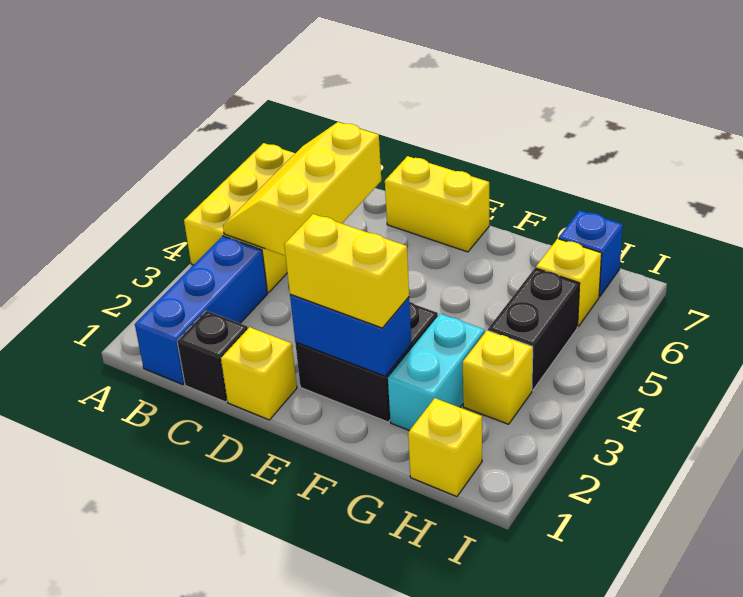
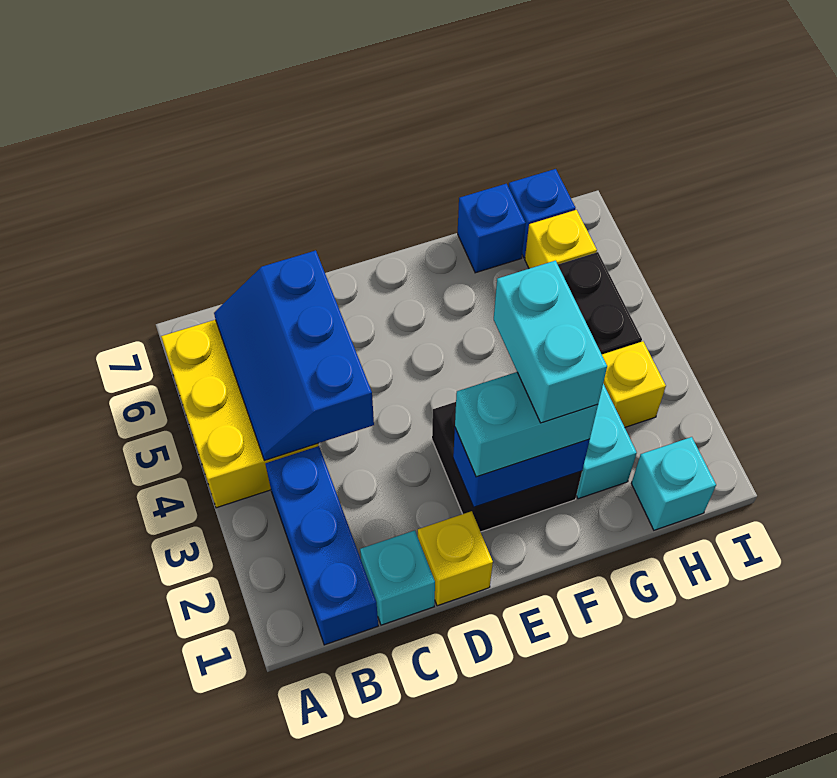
yellow slope B4:C6 level 2 top C -> blue slope B4:C6 level 2 top C
black brick C1 level 1 -> cyan brick C1 level 1
yellow brick D7:E7 level 1 -> none
yellow brick E2:F2 level 3 -> cyan brick E2:F2 level 3
none -> cyan brick F2:F3 level 4
none -> blue brick G7 level 1
yellow brick H1 level 1 -> cyan brick H1 level 1

